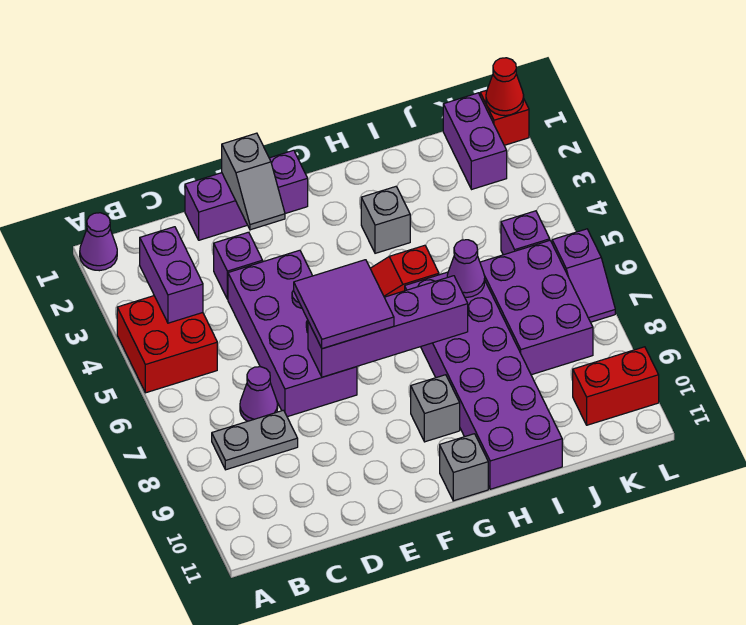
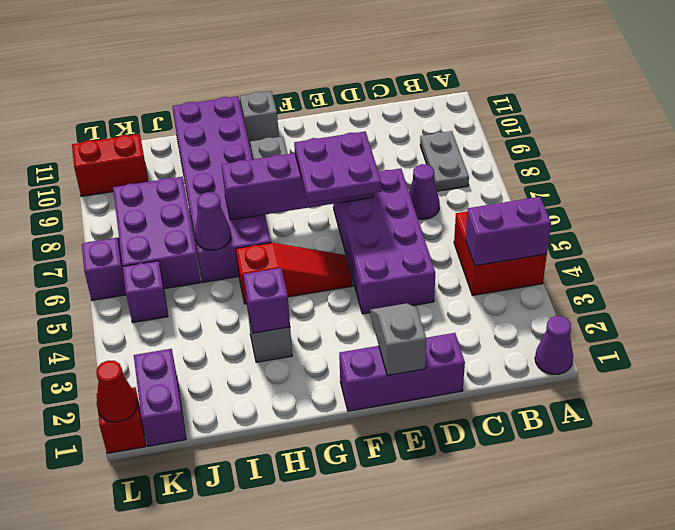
purple brick B3:B4 level 2 -> purple brick A4:B4 level 2
grey plate B8:C8 level 1 -> grey plate B8:B9 level 1
purple brick D3 level 1 -> purple brick H3 level 2
purple tile E6:F7 level 3 -> purple plate E6:F7 level 3

